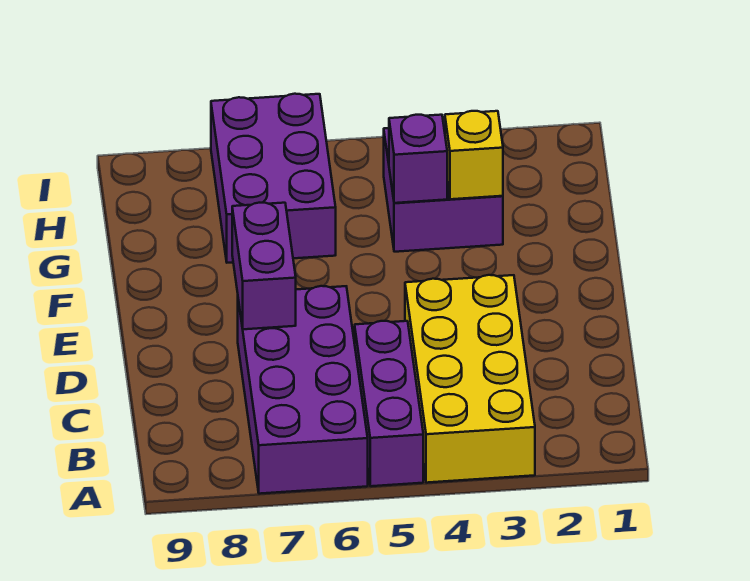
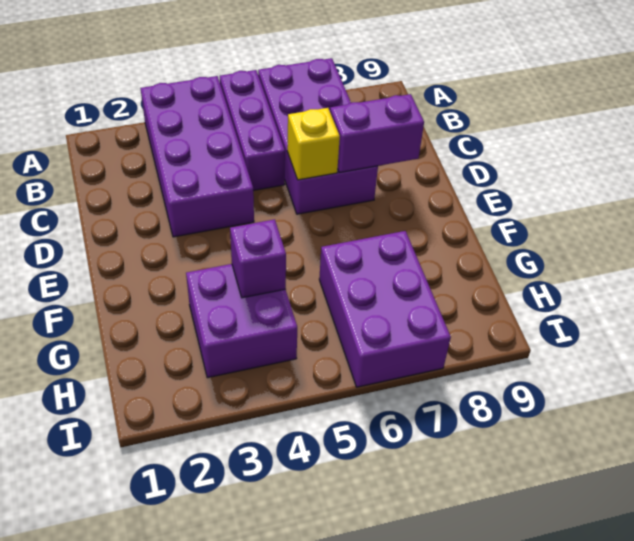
yellow brick A3:D4 level 1 -> purple brick A3:D4 level 1
purple brick D7:E7 level 2 -> purple brick D7:D8 level 2
yellow brick G3 level 2 -> yellow brick D6 level 2

